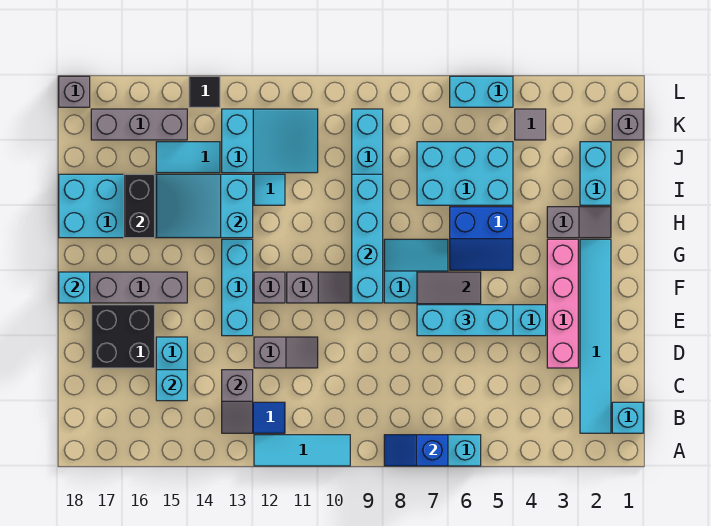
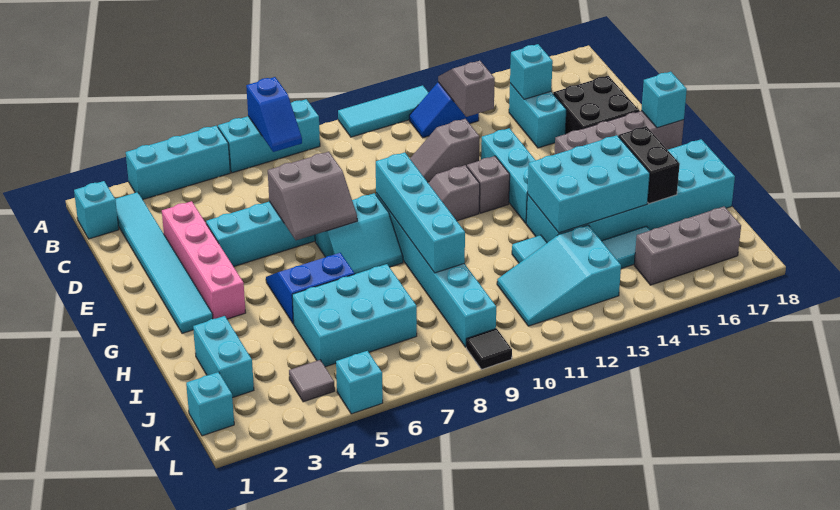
blue slope A7:A8 level 2 top 7 -> blue slope A7:B7 level 2 top A
cyan brick E5:E7 level 3 -> cyan brick A3:A5 level 1
grey slope H2:H3 level 1 top 3 -> none
cyan slope H13:I15 level 2 top 13 -> cyan brick H13:I15 level 2
grey brick K1 level 1 -> cyan brick K1 level 1
cyan brick L5:L6 level 1 -> cyan brick L5 level 1
black tile L14 level 1 -> black tile L9 level 1
grey brick L18 level 1 -> none

